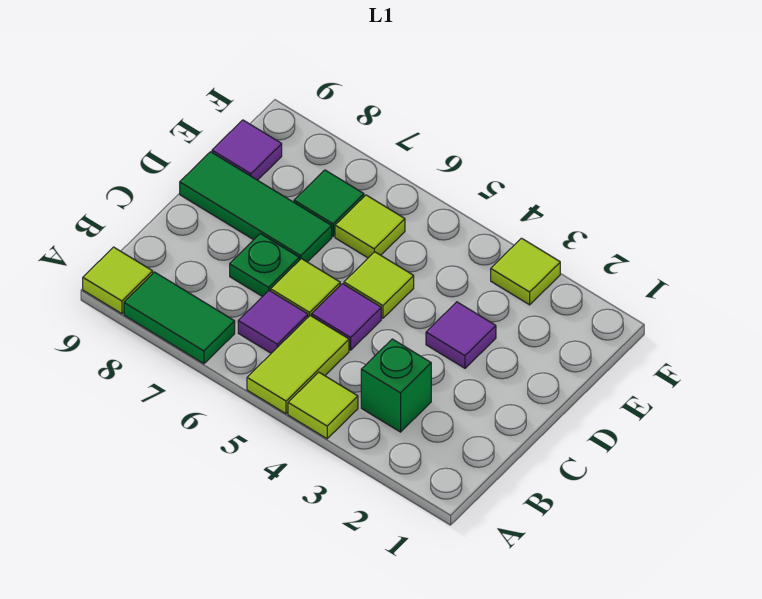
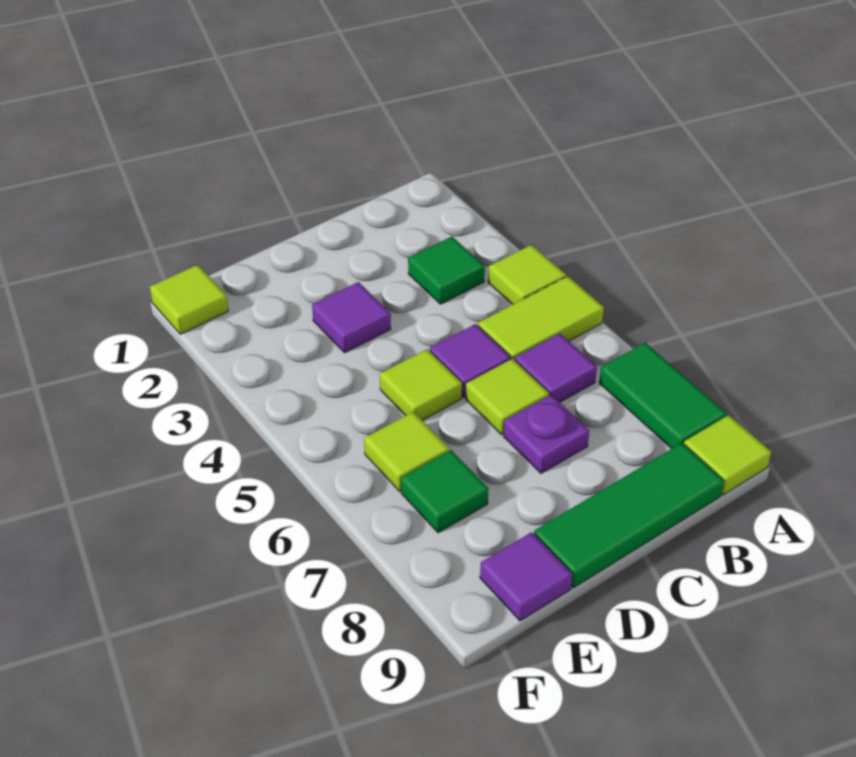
green brick B3 level 1 -> green tile B3 level 1
green plate C7 level 1 -> purple plate C7 level 1
green tile D7:D9 level 1 -> green tile B9:D9 level 1
lime tile F3 level 1 -> lime tile F1 level 1

